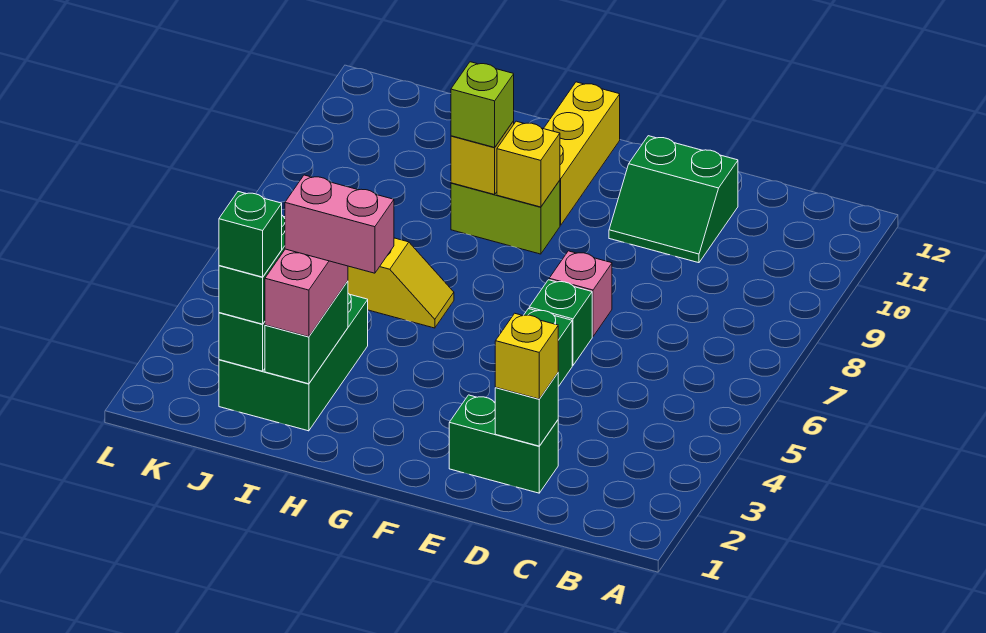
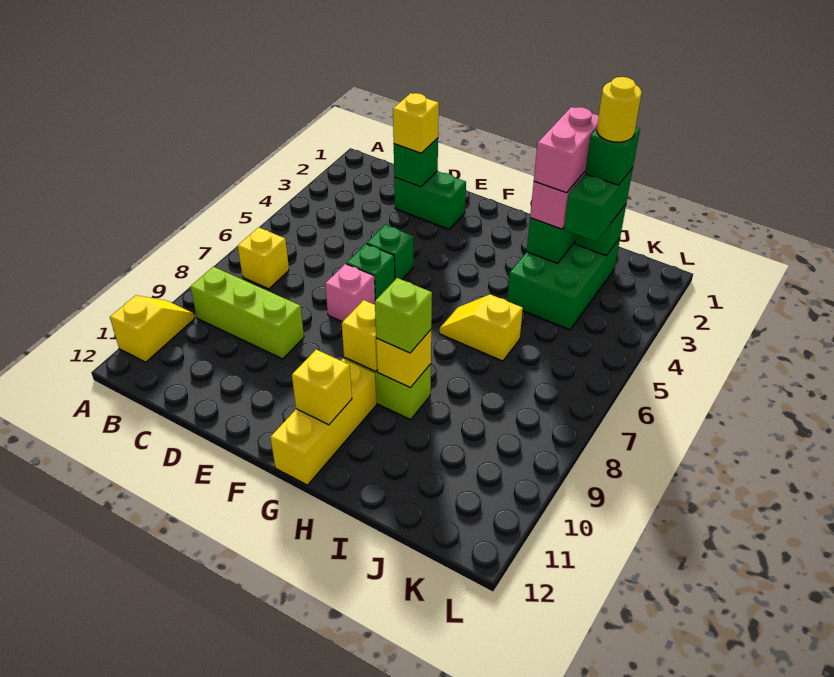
none -> yellow slope A10:A11 level 1 top 11
none -> yellow brick B7 level 1
none -> lime brick B9:D9 level 1
green slope D10:E11 level 1 top 11 -> none
none -> yellow brick G11 level 2
pink brick H3:I3 level 4 -> pink brick I2:I3 level 4
none -> yellow round brick J2 level 5

